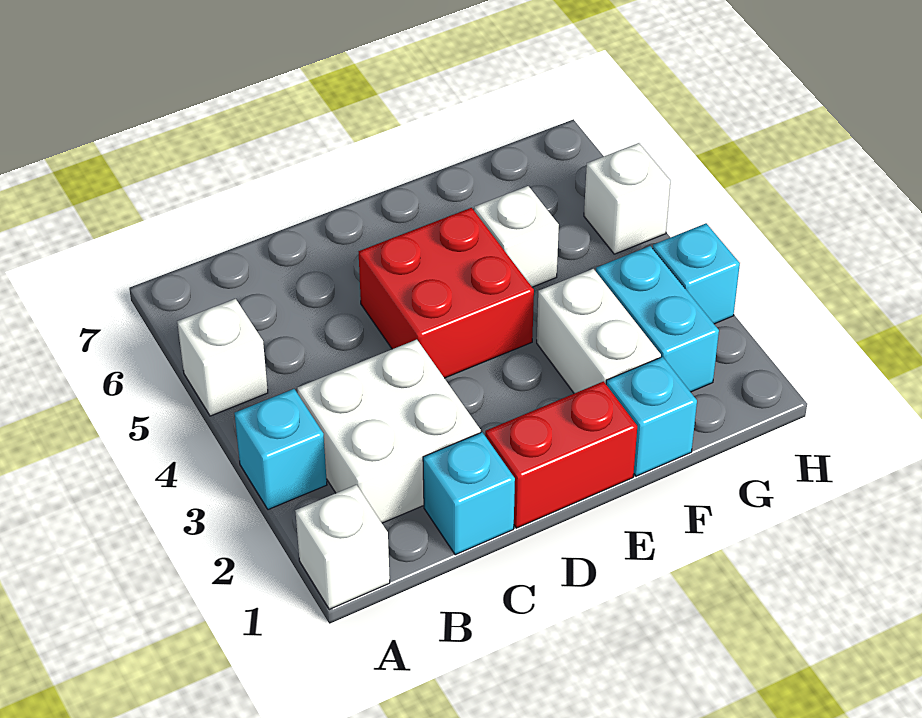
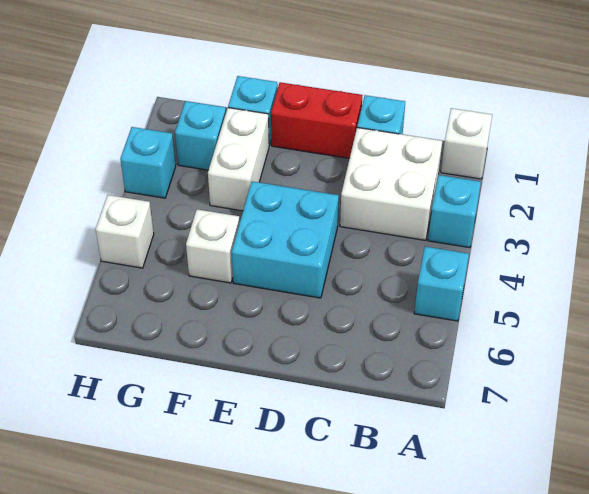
white brick A5 level 1 -> cyan brick A5 level 1
red brick D4:E5 level 1 -> cyan brick D4:E5 level 1
cyan brick G2:G3 level 1 -> cyan brick G2 level 1

